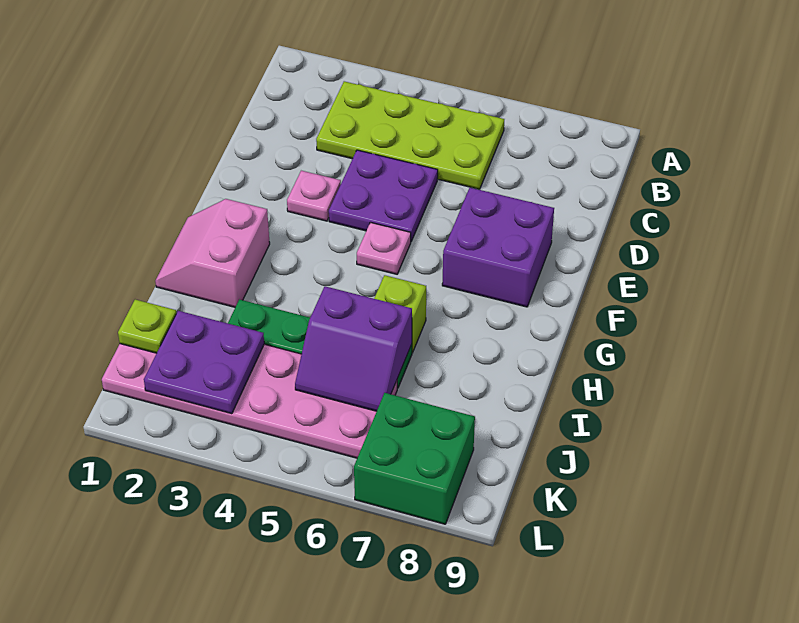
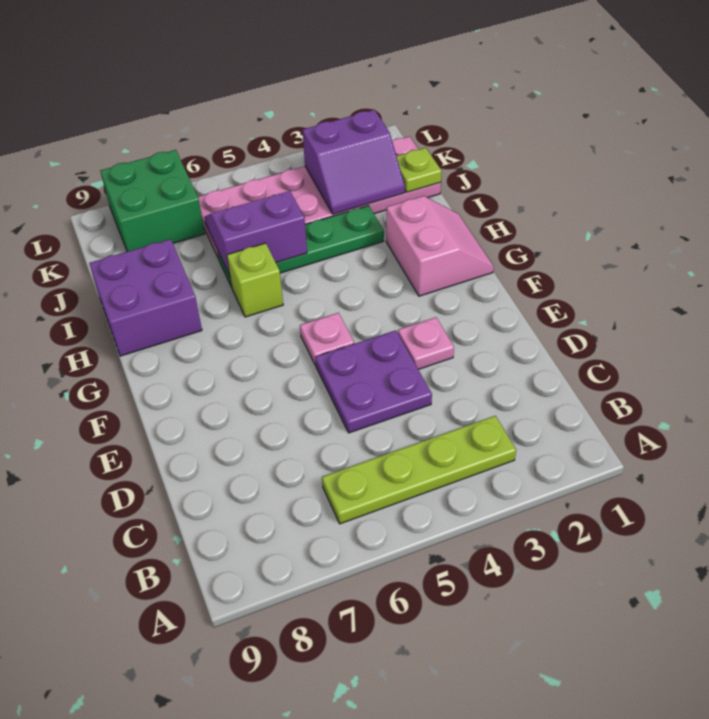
lime plate B3:C6 level 1 -> lime plate B3:B6 level 1
purple brick E7:F8 level 1 -> purple brick H8:I9 level 1
purple plate J2:K3 level 2 -> purple slope J2:K3 level 2 top K

